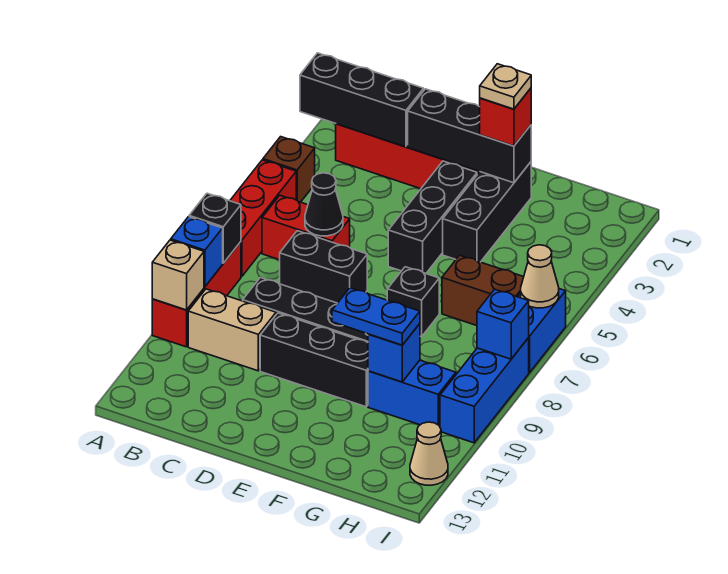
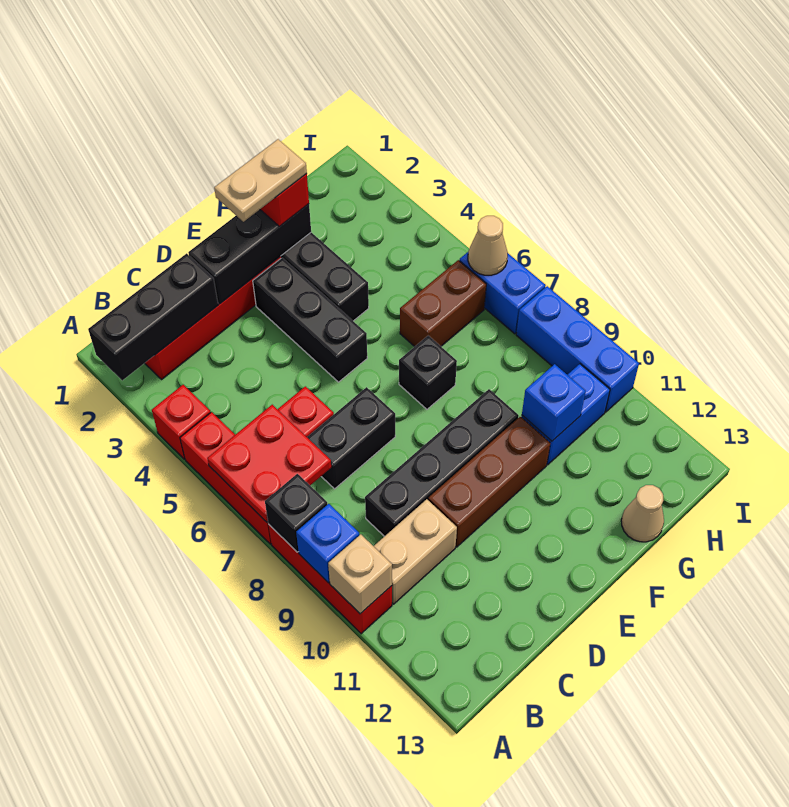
brown brick A4 level 1 -> red brick A4 level 1
none -> red plate A6:B7 level 2
black cone C6 level 2 -> none
black brick D10:F10 level 1 -> brown brick D10:F10 level 1
tan plate F2 level 4 -> tan plate E2:F2 level 4
blue plate F10:G10 level 3 -> none
blue brick I8 level 2 -> none
tan cone I12 level 1 -> tan cone G13 level 1

